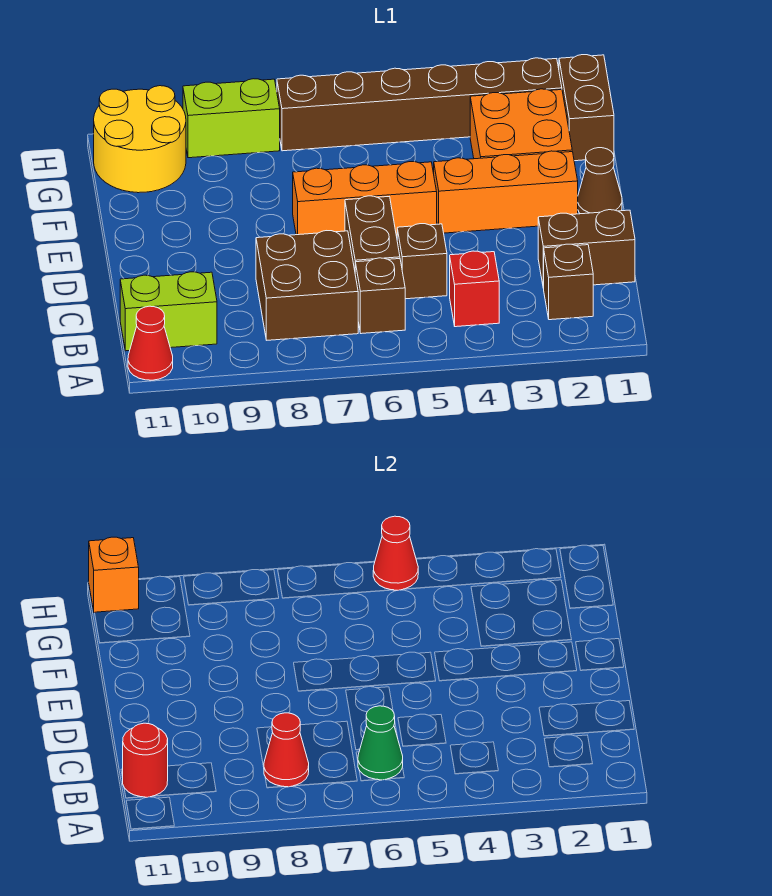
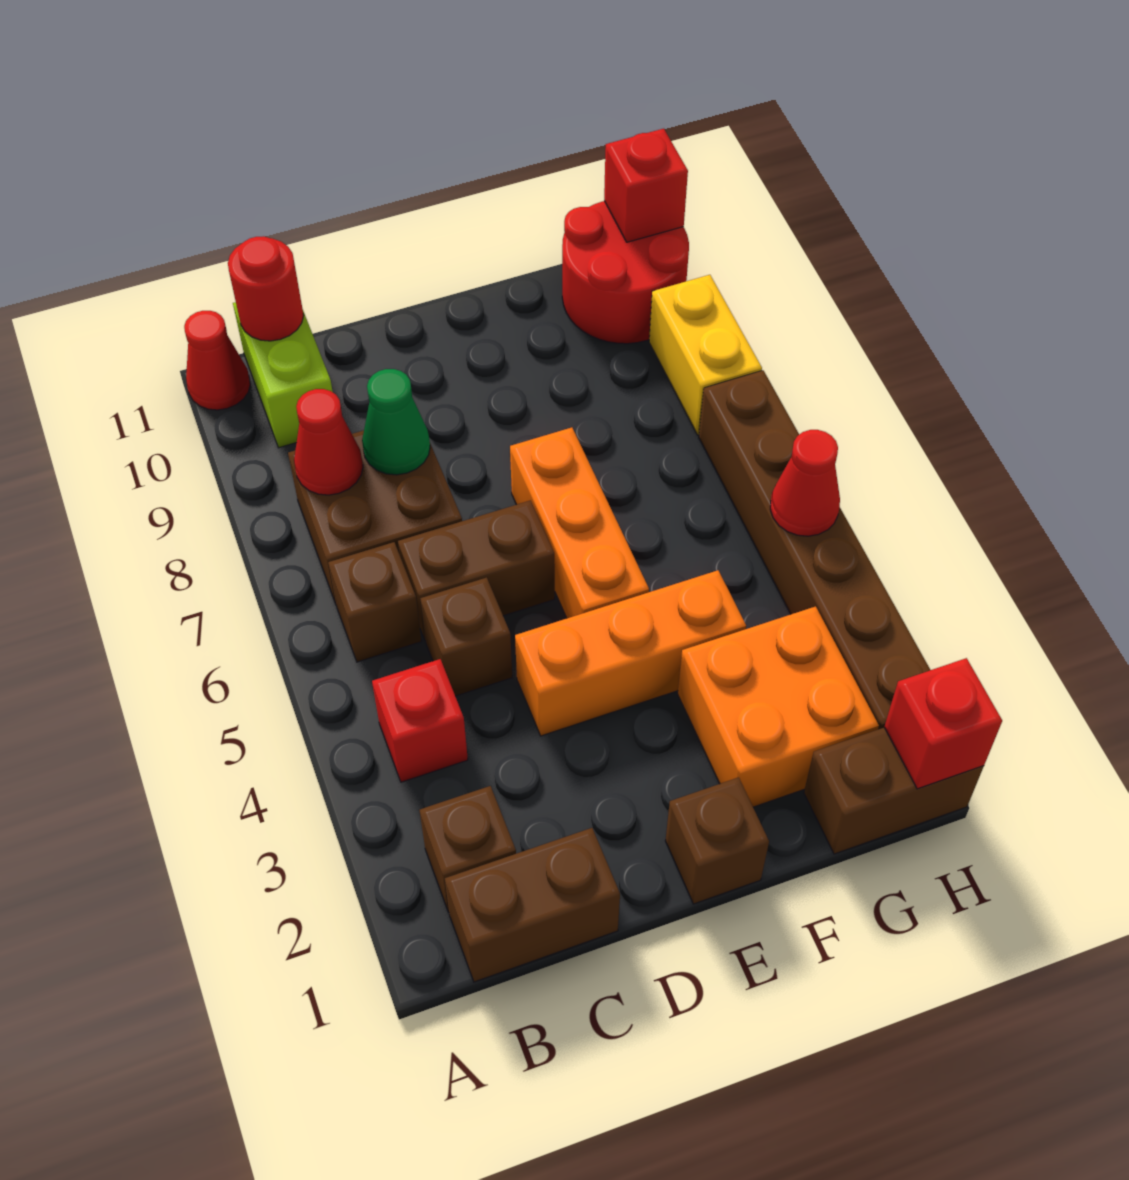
green cone B6 level 2 -> green cone C8 level 2
brown brick C1:C2 level 1 -> brown brick B1:C1 level 1
brown cone E1 level 1 -> brown brick E1 level 1
orange brick E2:E4 level 1 -> orange brick D4:F4 level 1
yellow round brick G10:H11 level 1 -> red round brick G10:H11 level 1
none -> red brick H1 level 2
lime brick H8:H9 level 1 -> yellow brick H8:H9 level 1
orange brick H11 level 2 -> red brick H11 level 2

